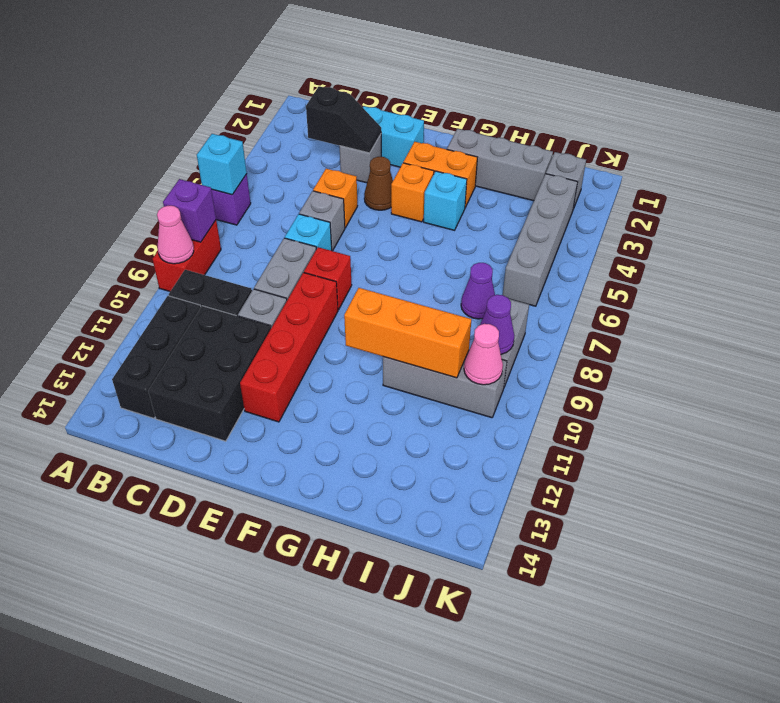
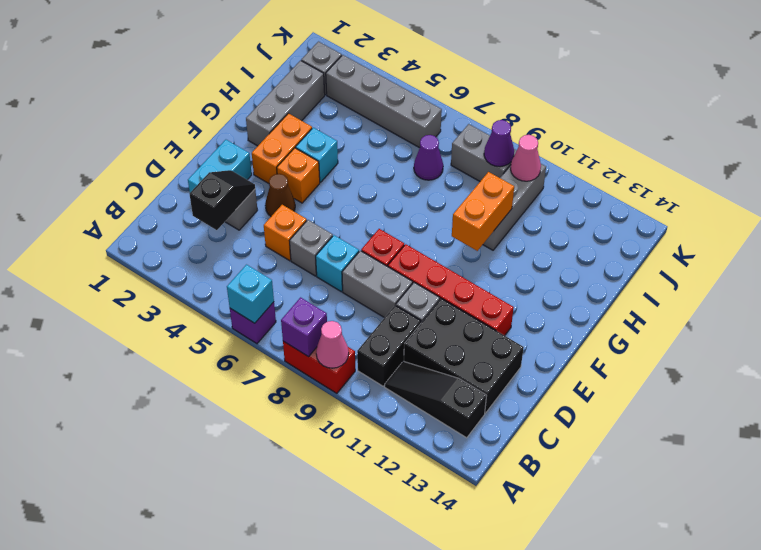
black brick B11:B13 level 1 -> black slope B11:B13 level 1 top 13
orange brick G10:I10 level 2 -> orange brick G10:H10 level 2

